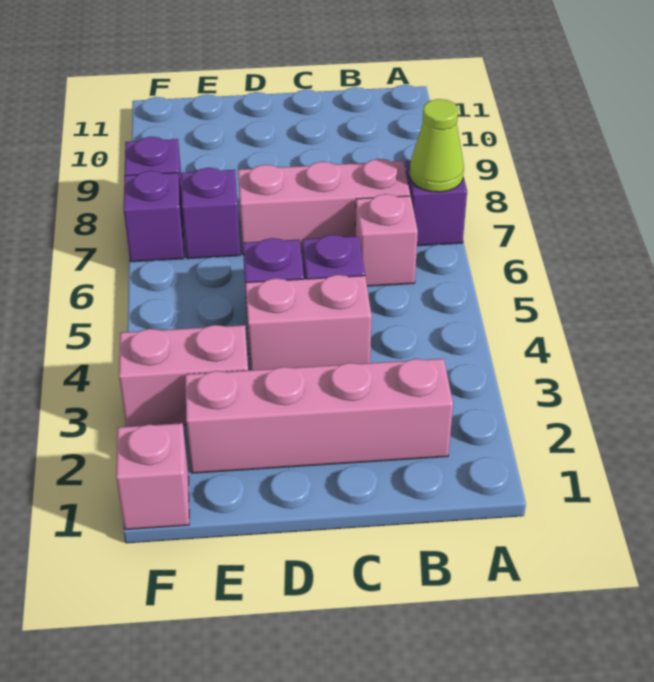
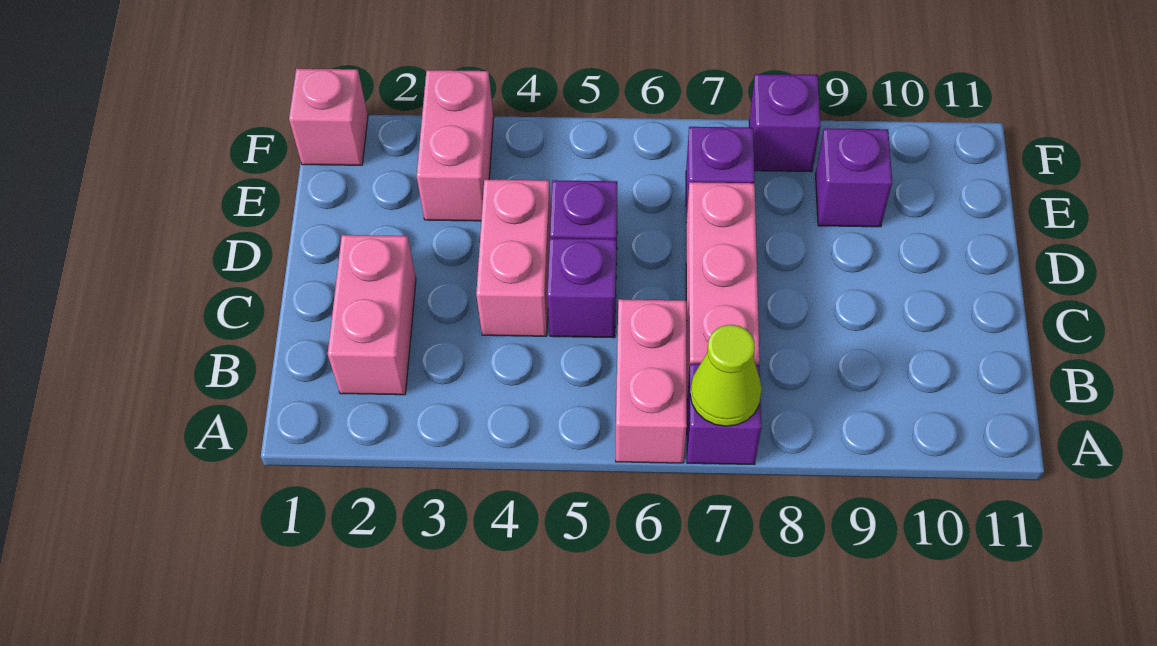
pink brick B2:E2 level 1 -> pink brick B2:C2 level 1
pink brick B6 level 1 -> pink brick A6:B6 level 1
purple brick F7 level 1 -> purple brick E9 level 1

